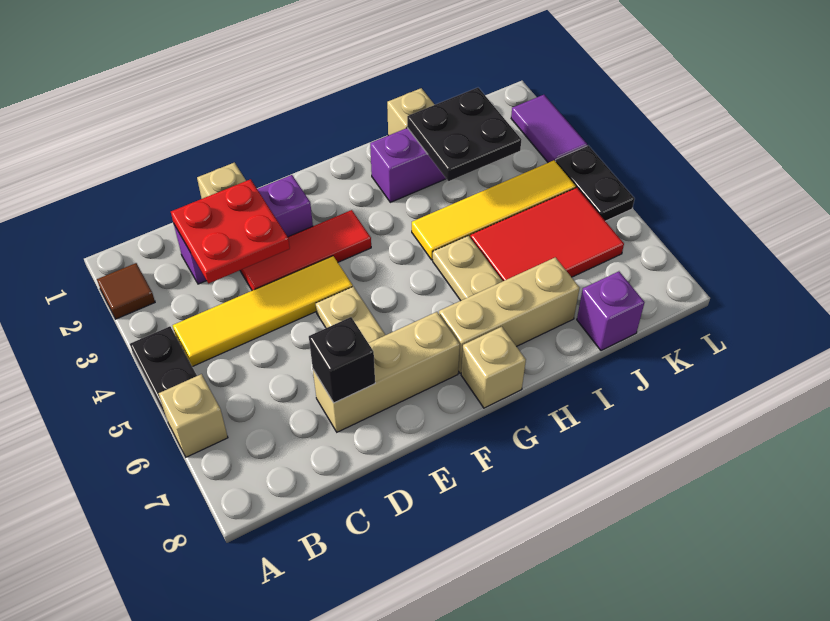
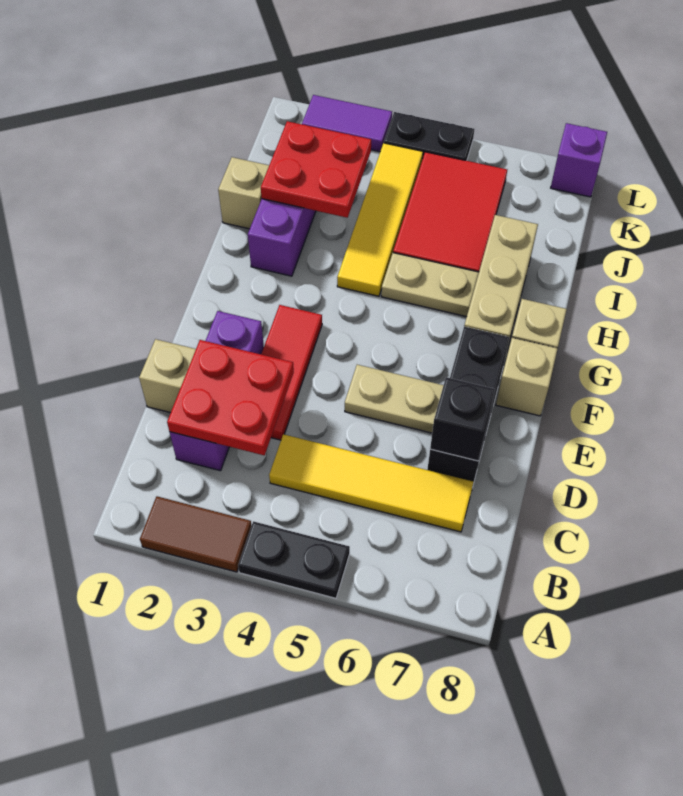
brown tile A2 level 1 -> brown tile A2:A3 level 1
tan brick A6 level 1 -> tan brick F8 level 1
yellow tile B4:E4 level 1 -> yellow tile C4:C7 level 1
tan brick D7:F7 level 1 -> black brick D7:F7 level 1
black plate I2:J3 level 2 -> red plate I2:J3 level 2
purple brick J8 level 1 -> purple brick L8 level 1

